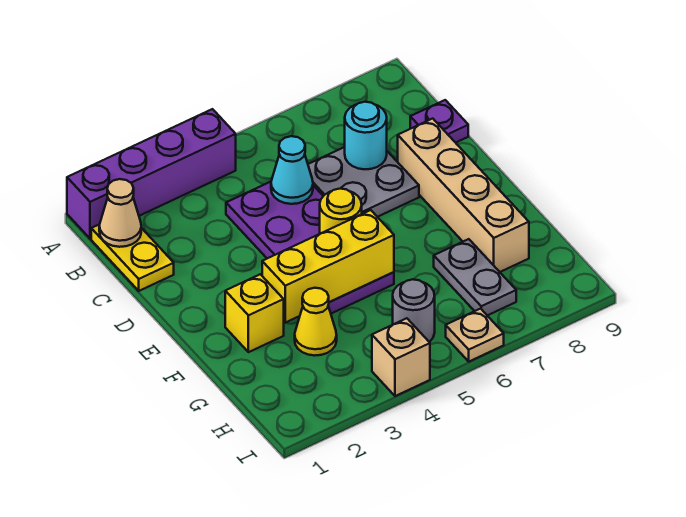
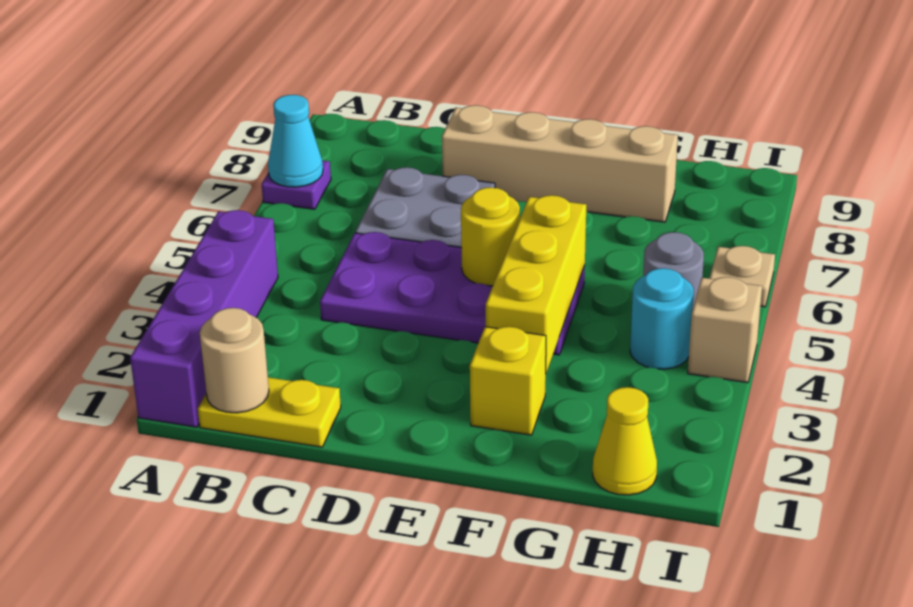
tan cone B1 level 2 -> tan round brick B1 level 2
cyan cone C5 level 2 -> cyan cone A7 level 2
cyan round brick C7 level 2 -> cyan round brick H4 level 1
purple plate C9 level 1 -> purple plate A7 level 1
yellow cone G3 level 1 -> yellow cone H1 level 1
grey plate G7:H7 level 1 -> none

